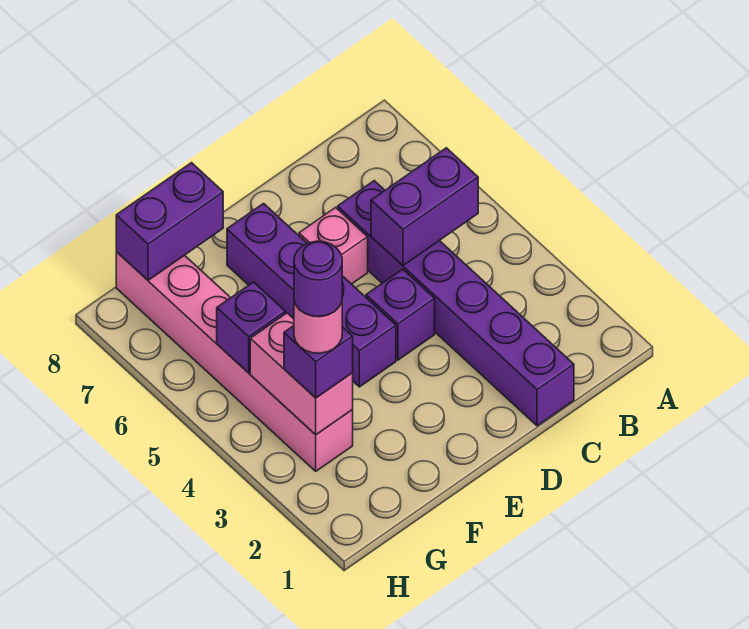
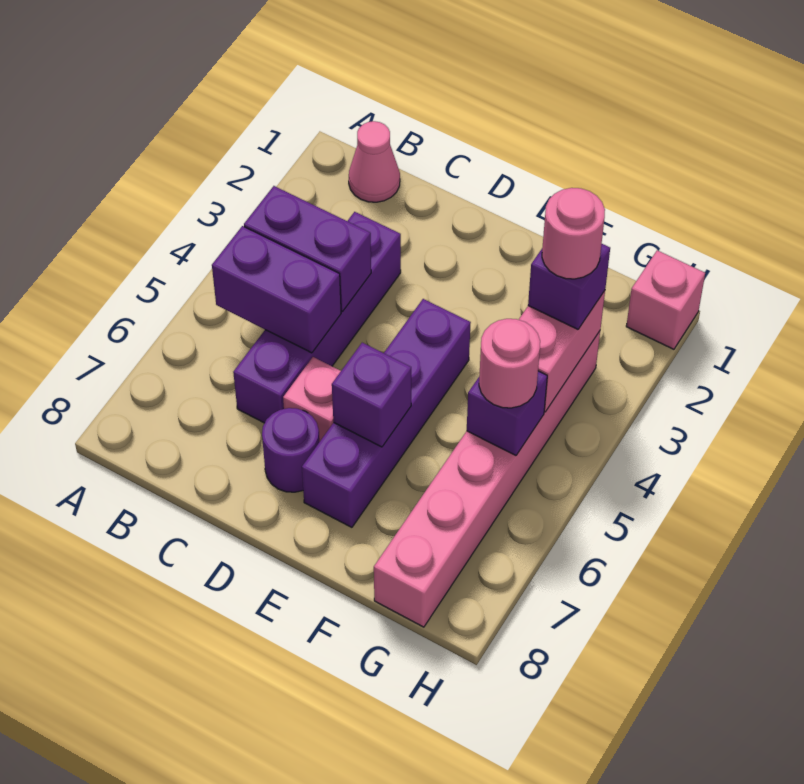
none -> pink cone B1 level 1
purple brick C1:C6 level 1 -> purple brick C3:C6 level 1
purple brick D4 level 1 -> purple brick E6 level 2
purple brick F8:G8 level 2 -> purple brick B4:C4 level 2
purple round brick G3 level 5 -> purple round brick D7 level 1
none -> pink round brick G5 level 3
none -> pink brick H1 level 1

